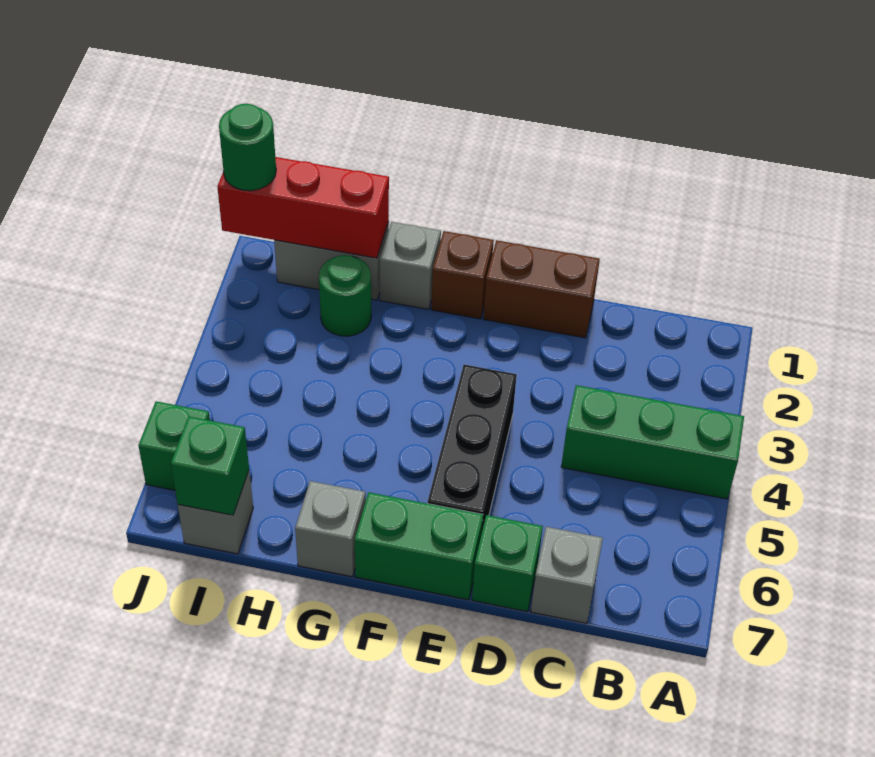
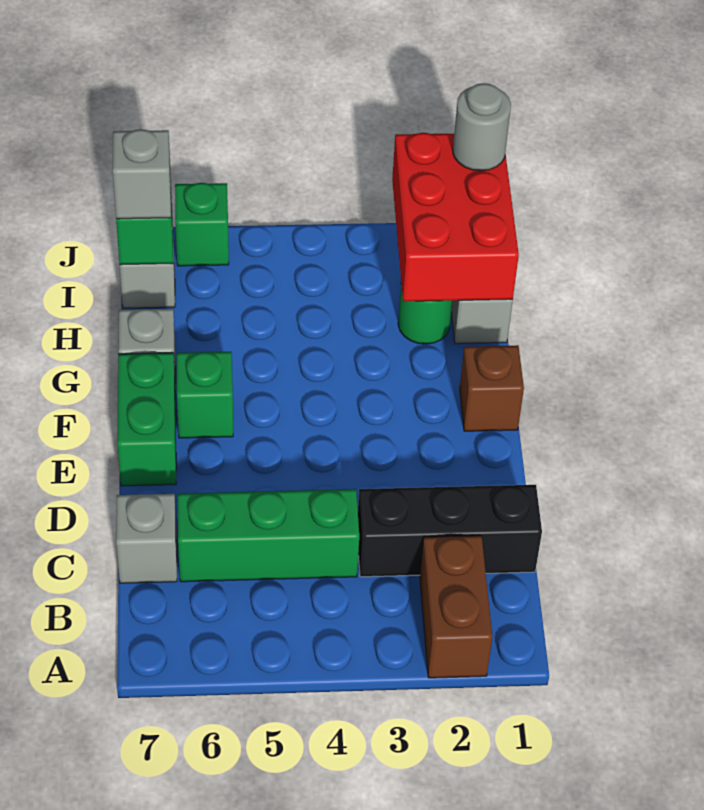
green brick A4:C4 level 1 -> green brick C4:C6 level 1
brown brick D1:E1 level 1 -> brown brick A2:B2 level 1
green brick D7 level 1 -> green brick F6 level 1
black brick E4:E6 level 1 -> black brick C1:C3 level 1
grey brick G1 level 1 -> grey brick I7 level 3
red brick H1:J1 level 2 -> red brick H1:J2 level 2
green round brick J1 level 3 -> grey round brick J1 level 3

